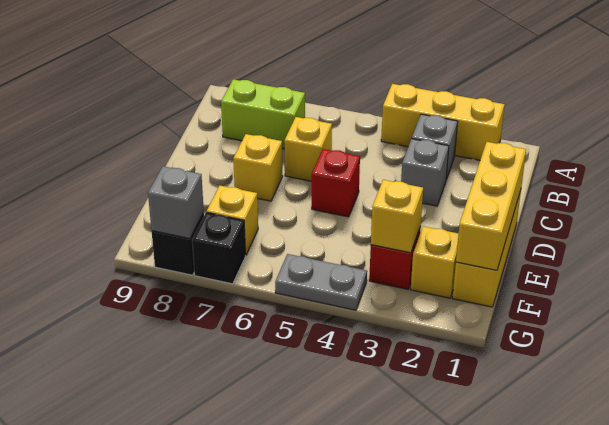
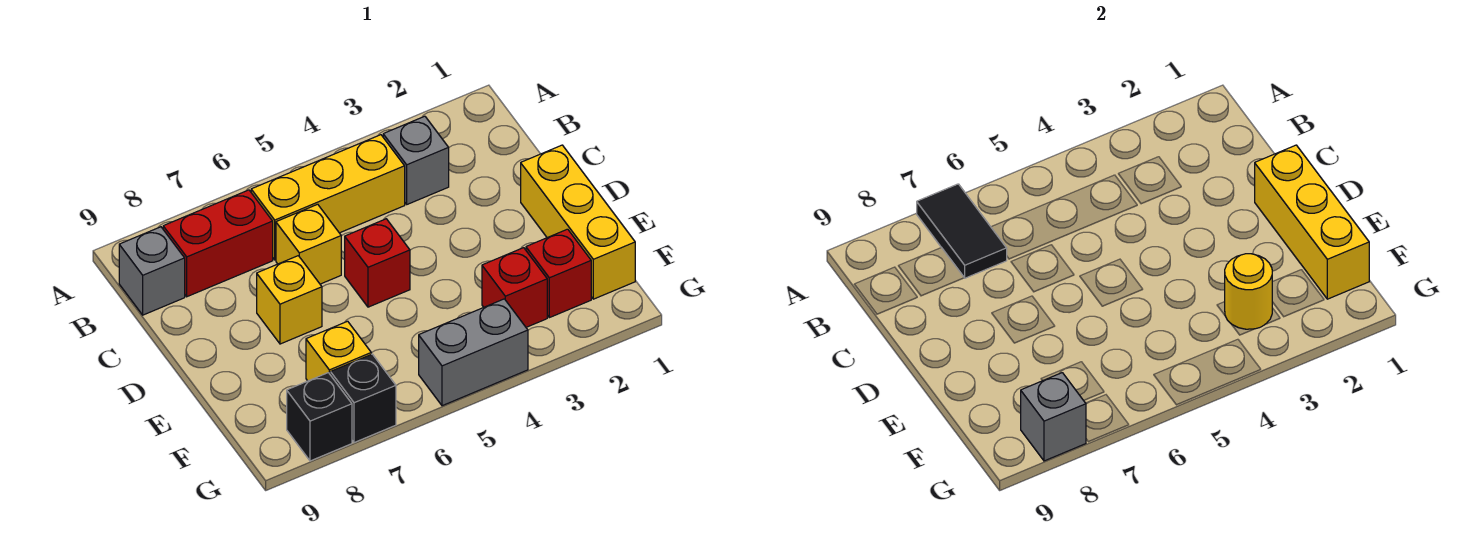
yellow brick A2:A4 level 1 -> yellow brick B4:B6 level 1
none -> black tile A7:B7 level 2
lime brick B7:B8 level 1 -> red brick B7:B8 level 1
grey brick C3 level 1 -> grey brick B9 level 1
yellow brick F2 level 1 -> red brick F2 level 1
yellow brick F3 level 2 -> yellow round brick F3 level 2
grey plate G4:G5 level 1 -> grey brick G4:G5 level 1

